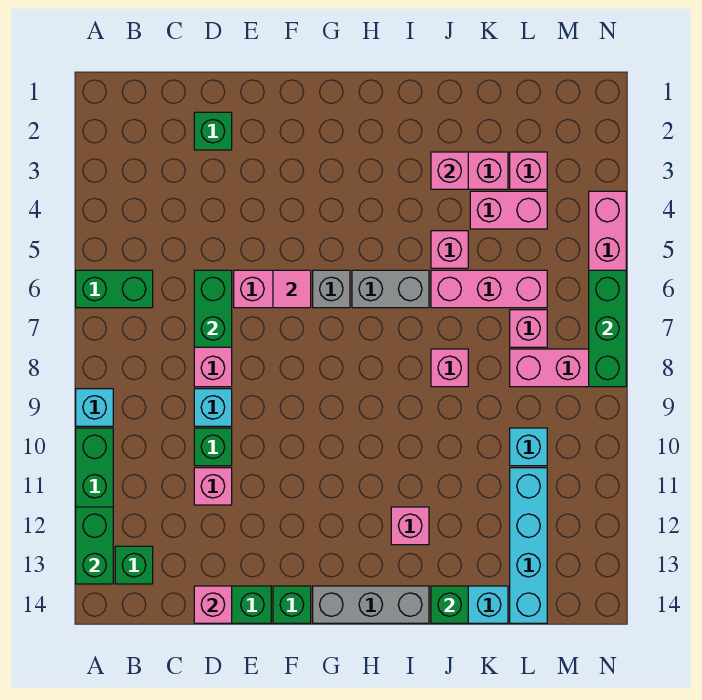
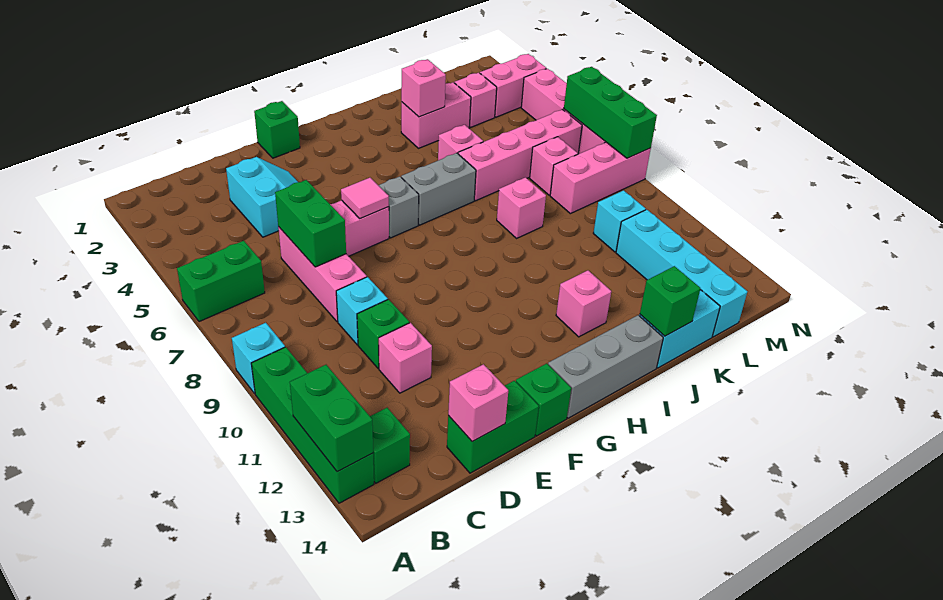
green brick D2 level 1 -> green brick F1 level 1
none -> cyan slope D3:E4 level 1 top D
pink brick J6:L6 level 1 -> pink brick J6:M6 level 1
pink brick K4:L4 level 1 -> pink brick M3:N3 level 1

